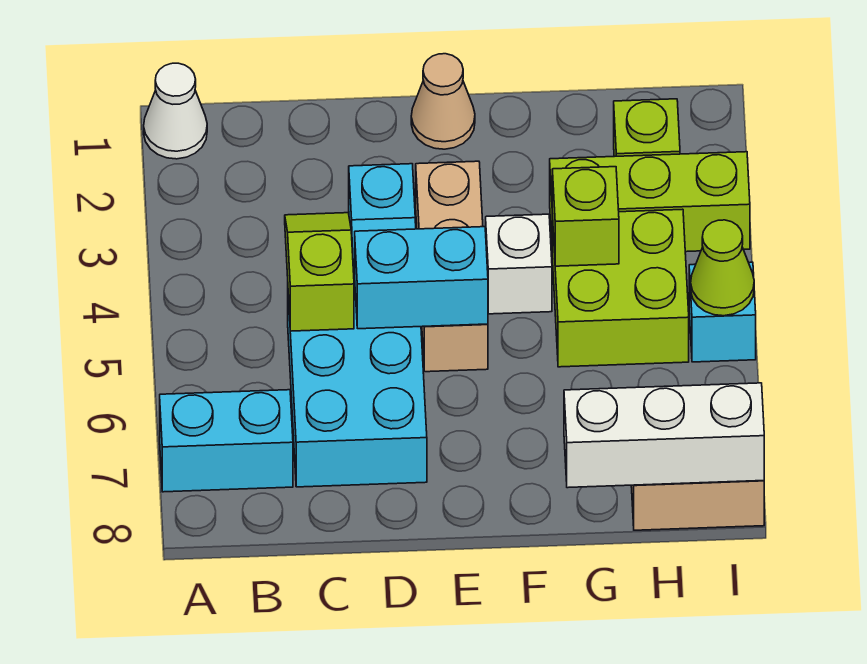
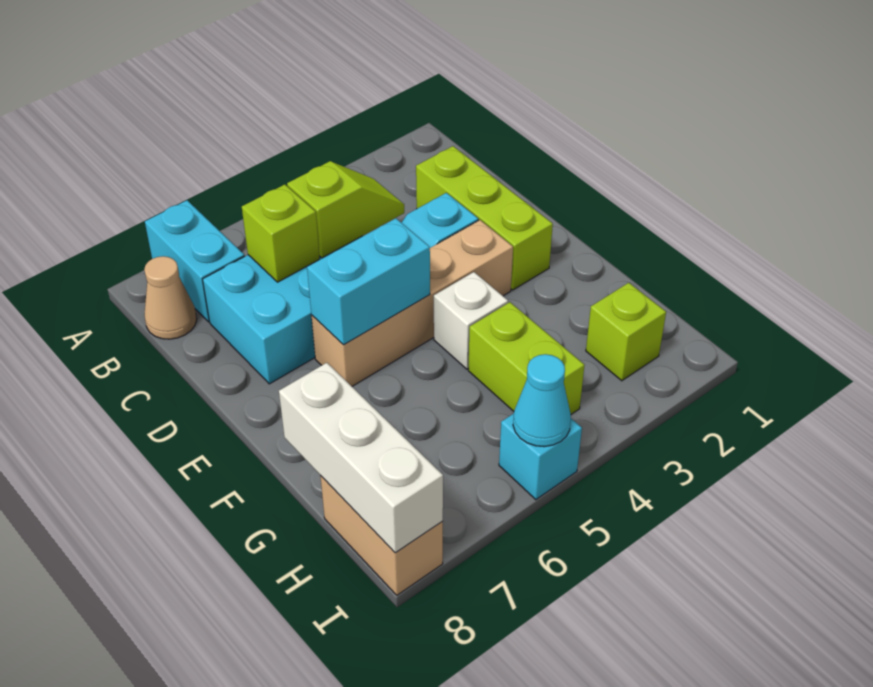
white cone A1 level 1 -> none
cyan brick D5:E5 level 2 -> cyan brick E5:E6 level 2
tan cone E1 level 1 -> tan cone B8 level 1
tan brick E3:E5 level 1 -> tan brick E3:E6 level 1
lime brick G3:I3 level 1 -> lime brick C2:E2 level 1
lime brick G4:H5 level 1 -> lime brick G4:H4 level 1
lime brick G4 level 2 -> lime brick C6 level 2
lime cone I5 level 2 -> cyan cone I5 level 2

